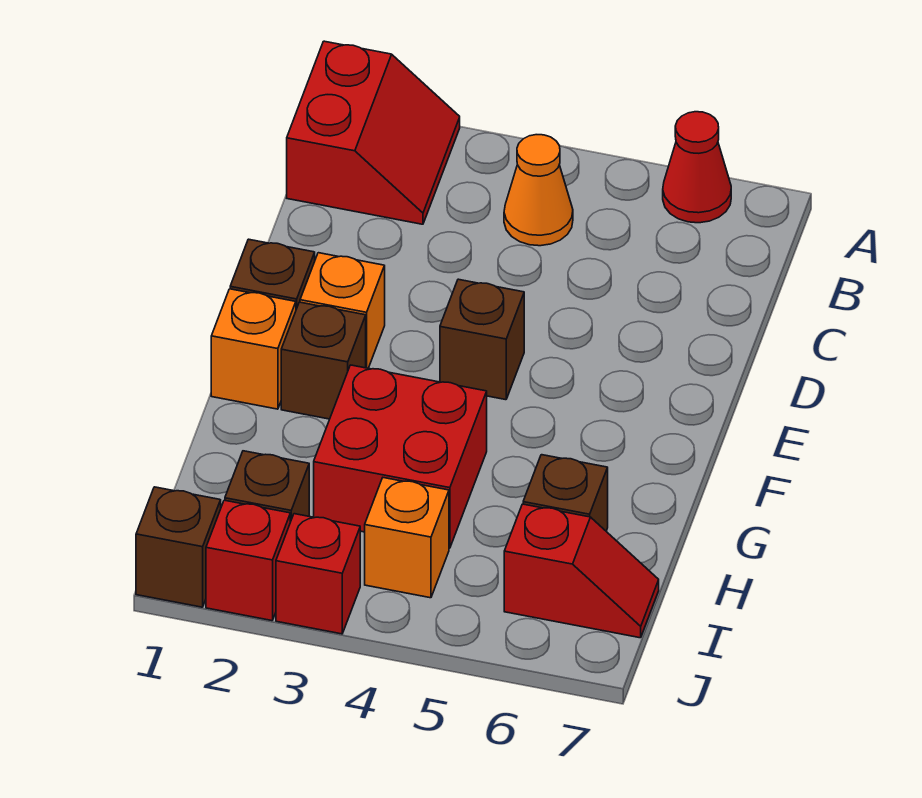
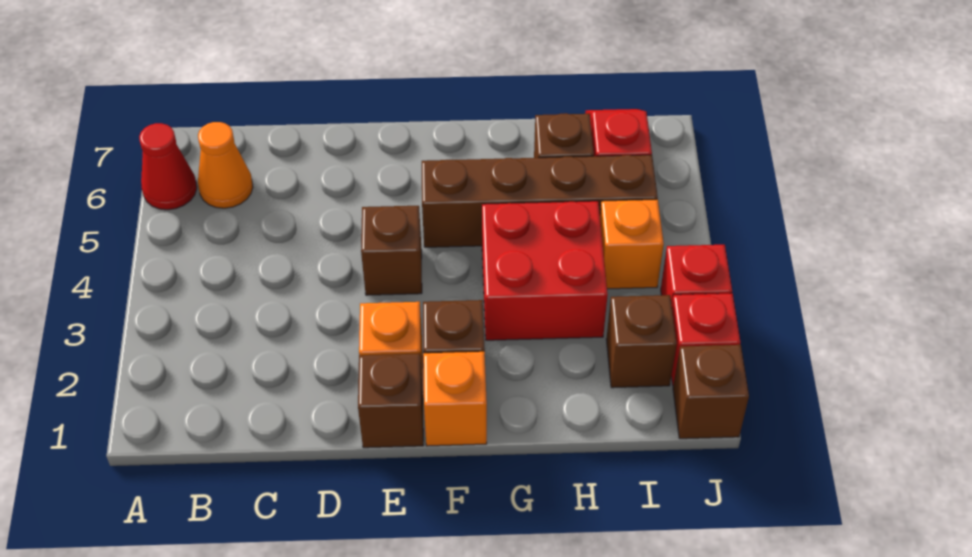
red slope A1:B2 level 1 top 1 -> none
orange cone B4 level 1 -> orange cone B6 level 1
none -> brown brick F5:I5 level 1

